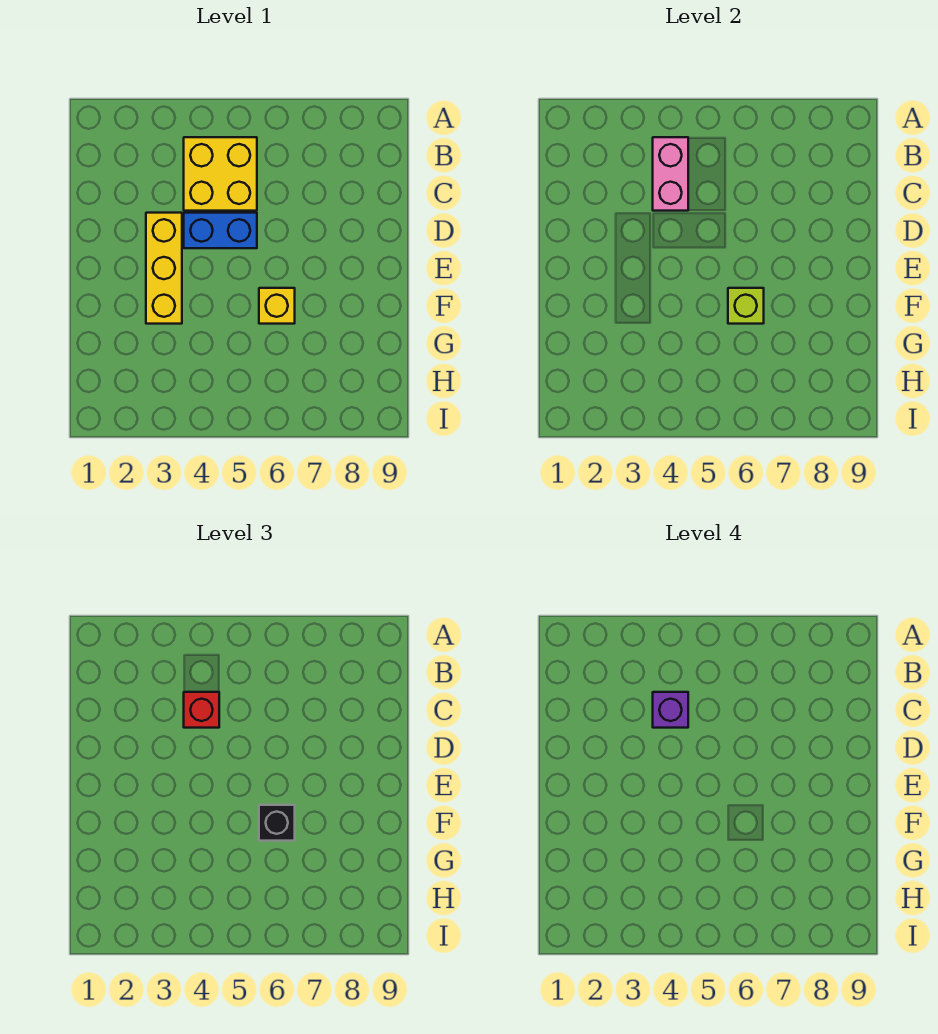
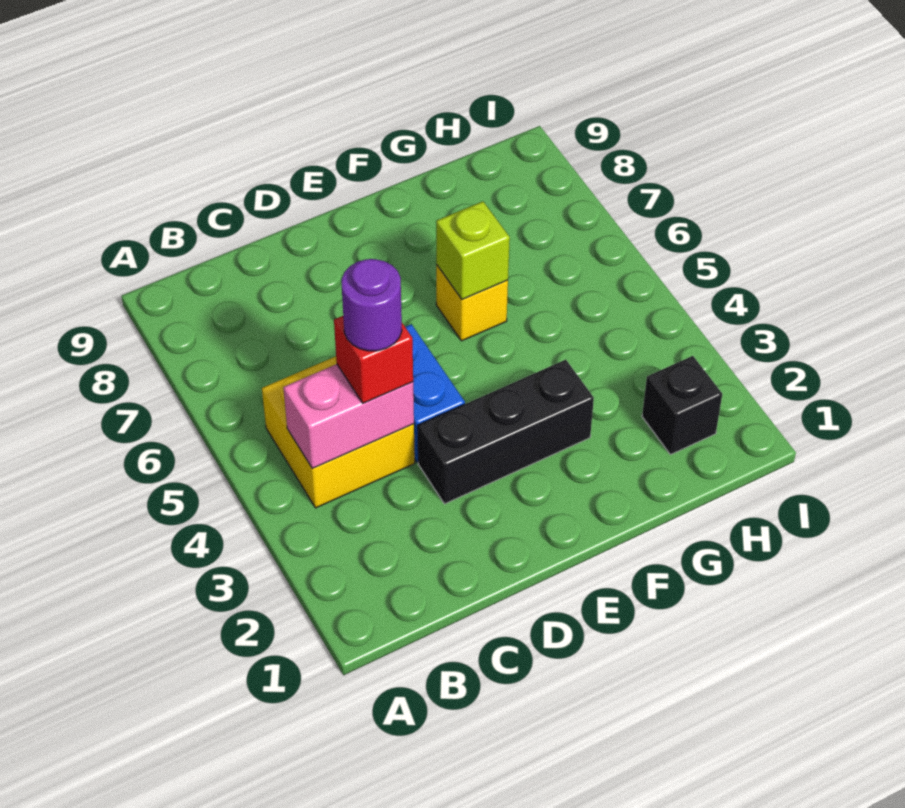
purple brick C4 level 4 -> purple round brick C4 level 4
yellow brick D3:F3 level 1 -> black brick D3:F3 level 1
black brick F6 level 3 -> black brick H2 level 1

